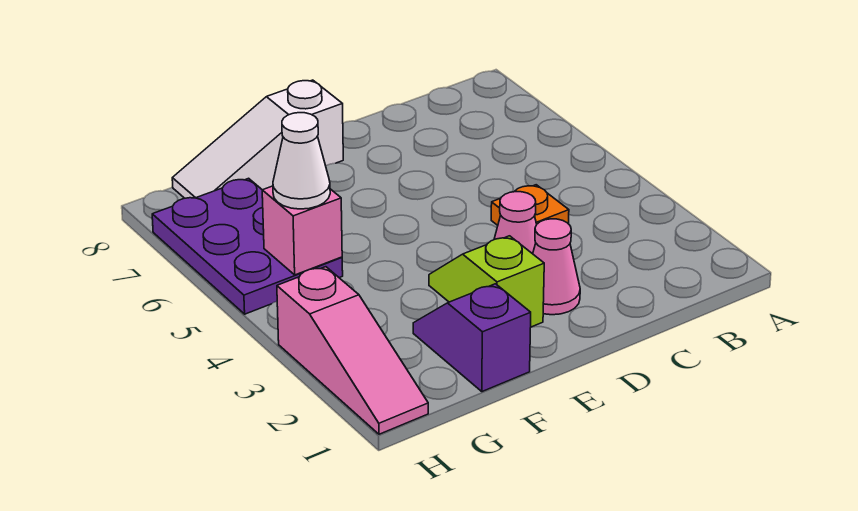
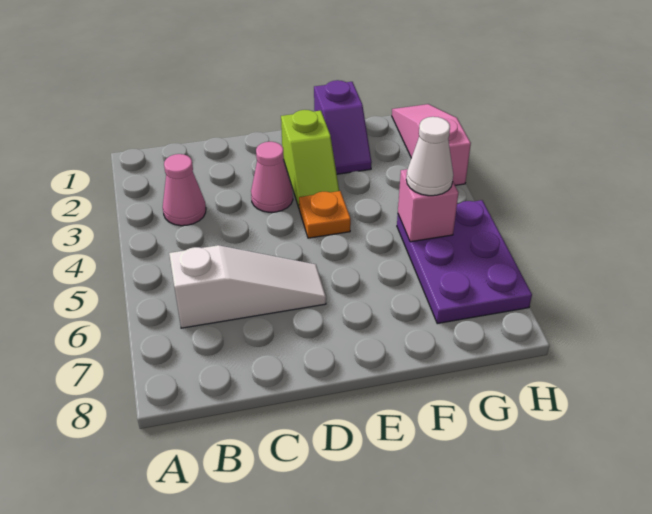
orange plate C4 level 1 -> orange plate E4 level 1
pink cone D2 level 1 -> pink cone B3 level 1
white slope E8:G8 level 1 top E -> white slope B6:D6 level 1 top B

